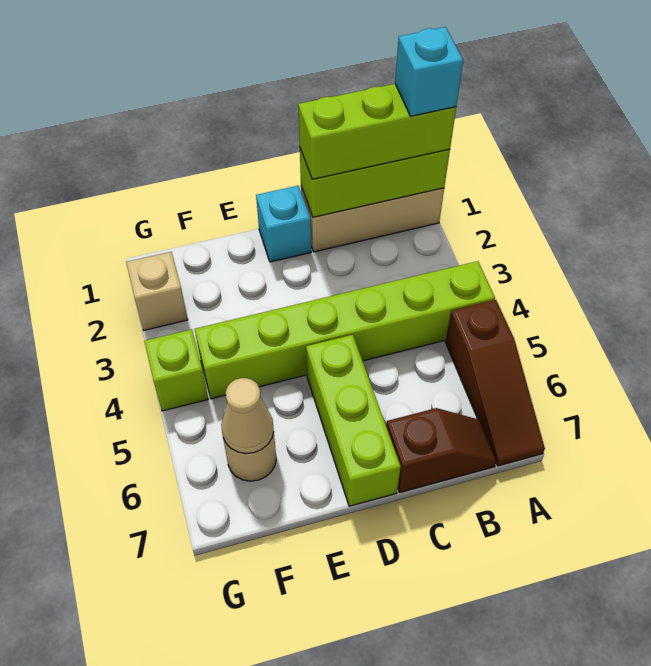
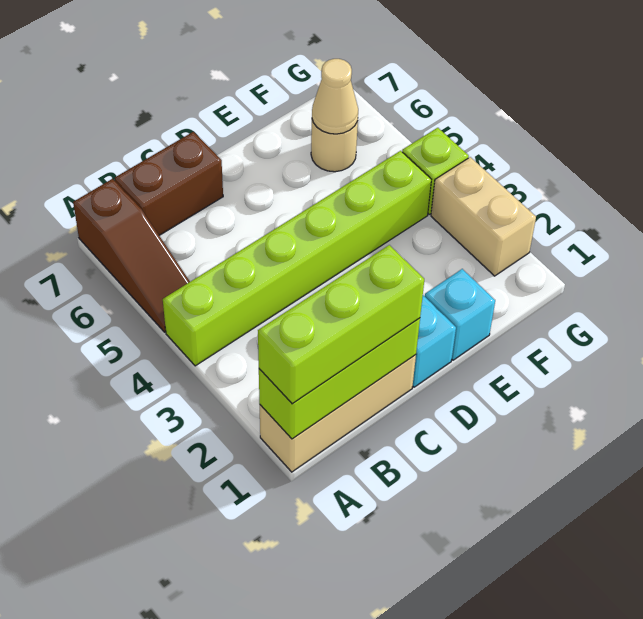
cyan brick A1 level 4 -> cyan brick E1 level 1
brown slope A5:A7 level 1 top 5 -> brown slope A5:A7 level 1 top 7
brown slope B7:C7 level 1 top C -> brown brick B7:C7 level 1
lime brick D5:D7 level 1 -> none
tan brick G2 level 1 -> tan brick G2:G3 level 1

